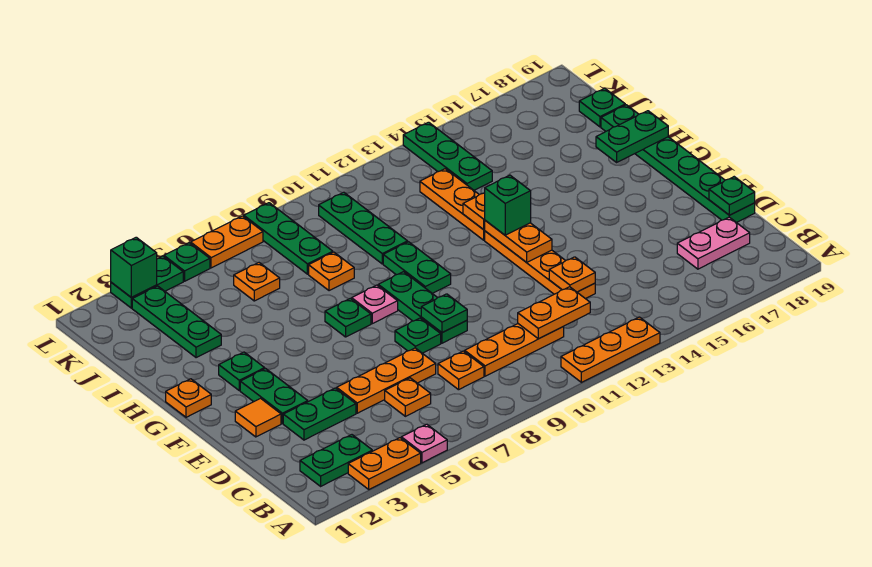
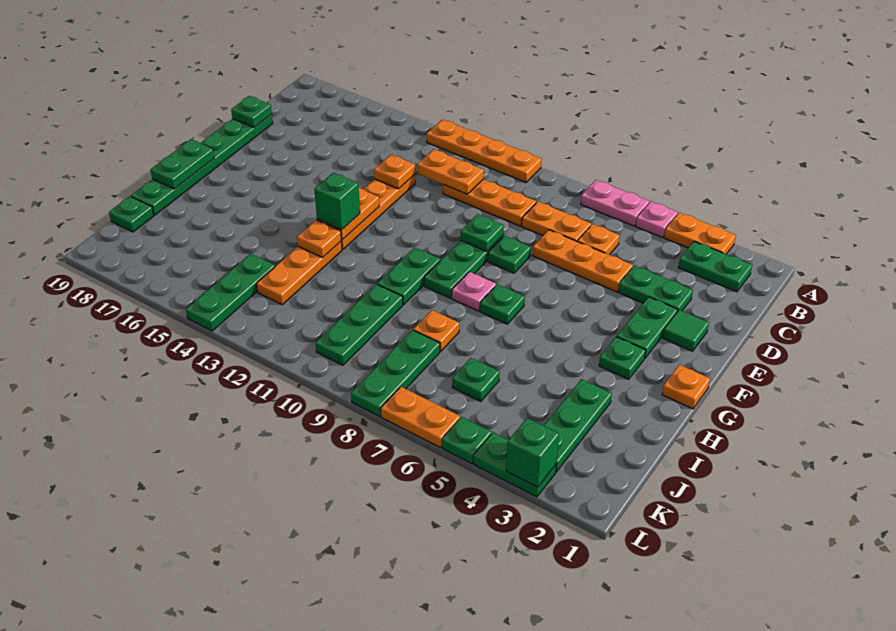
orange plate A11:A13 level 1 -> orange plate A10:A13 level 1
orange plate C8 level 1 -> orange plate C7:C8 level 1
pink plate C17:C18 level 1 -> pink plate A6:A7 level 1
orange tile E2 level 1 -> green tile E2 level 1
green plate H18:H19 level 2 -> green plate G19:H19 level 2
orange plate J6 level 1 -> green plate J6 level 1

